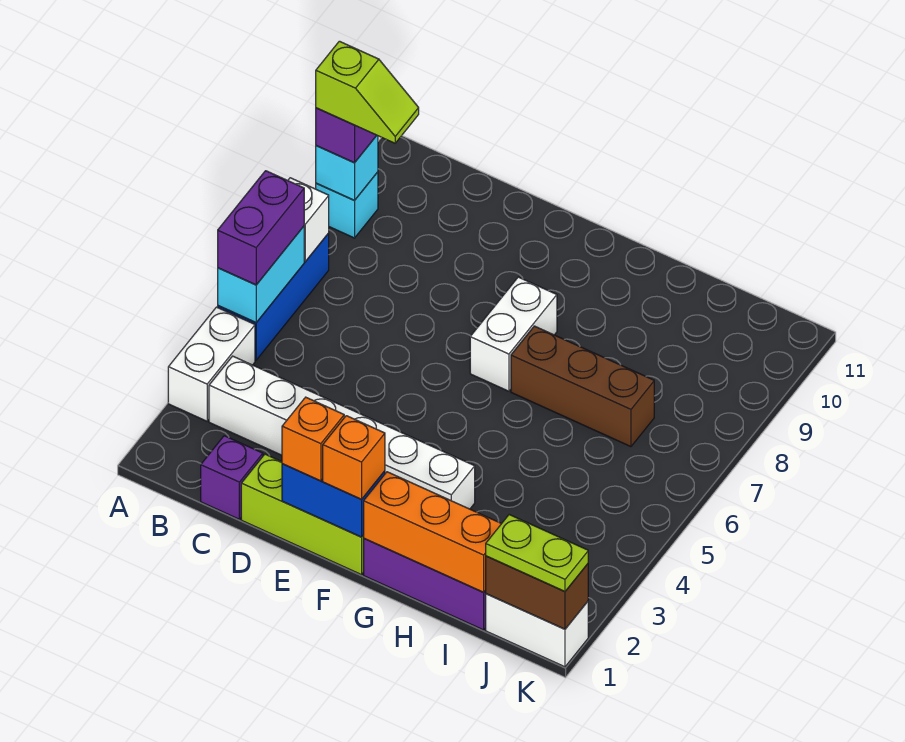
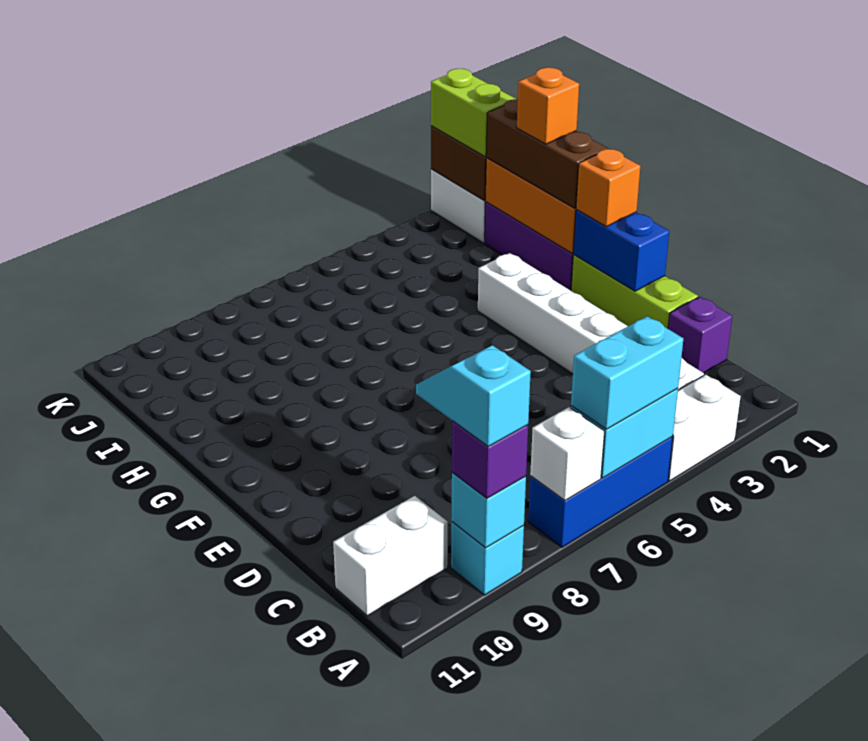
purple brick A5:A6 level 3 -> cyan brick A5:A6 level 3
lime slope A9:B9 level 4 top A -> cyan slope A9:B9 level 4 top A
orange brick E1 level 3 -> orange brick H1 level 4
white brick F7:F8 level 1 -> white brick B10:B11 level 1
brown brick G7:I7 level 1 -> brown brick G1:I1 level 3
lime plate J1:K1 level 3 -> lime brick J1:K1 level 3

